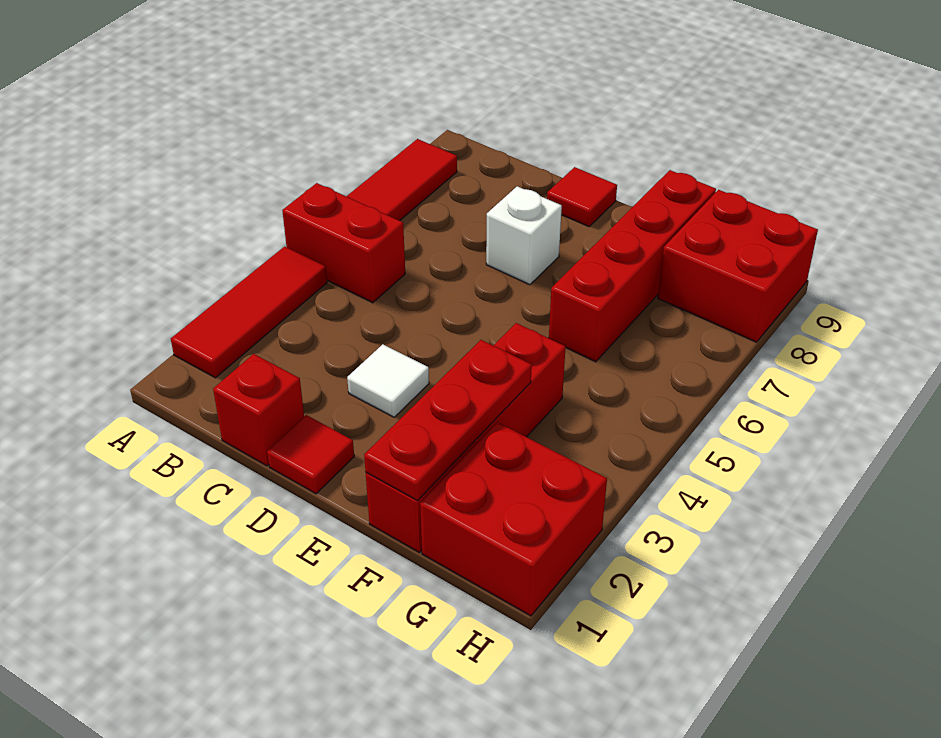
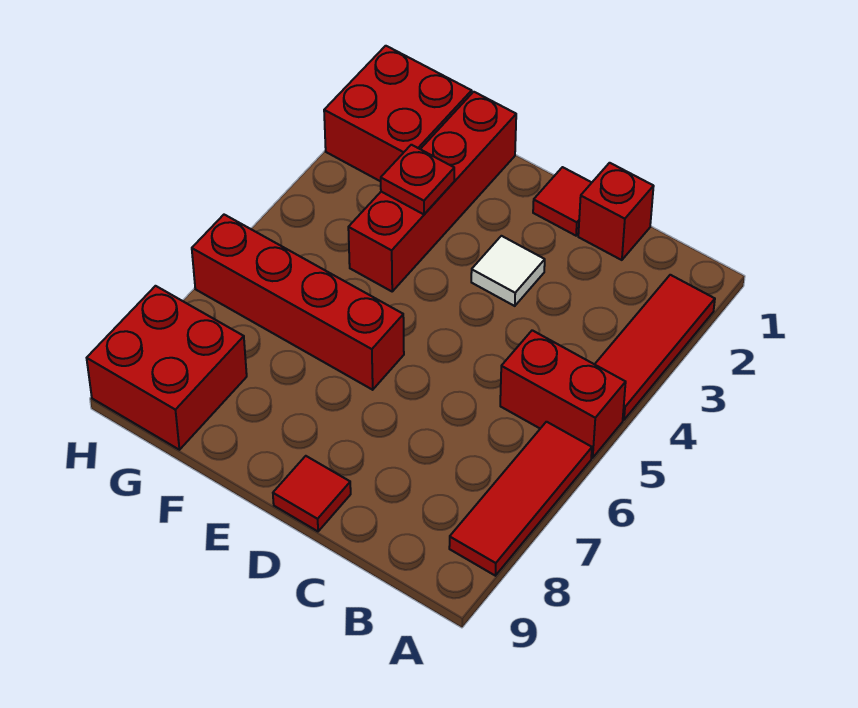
white brick D7 level 1 -> none
red plate F1:F3 level 2 -> red plate F3 level 2
red brick F6:F9 level 1 -> red brick E6:H6 level 1

